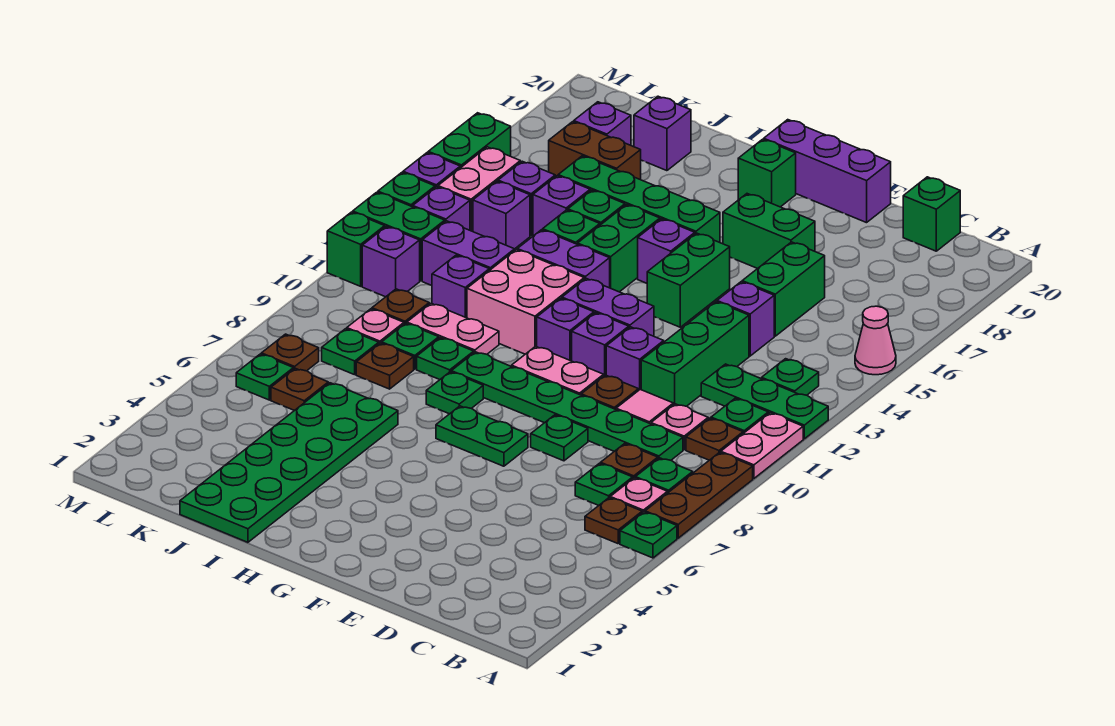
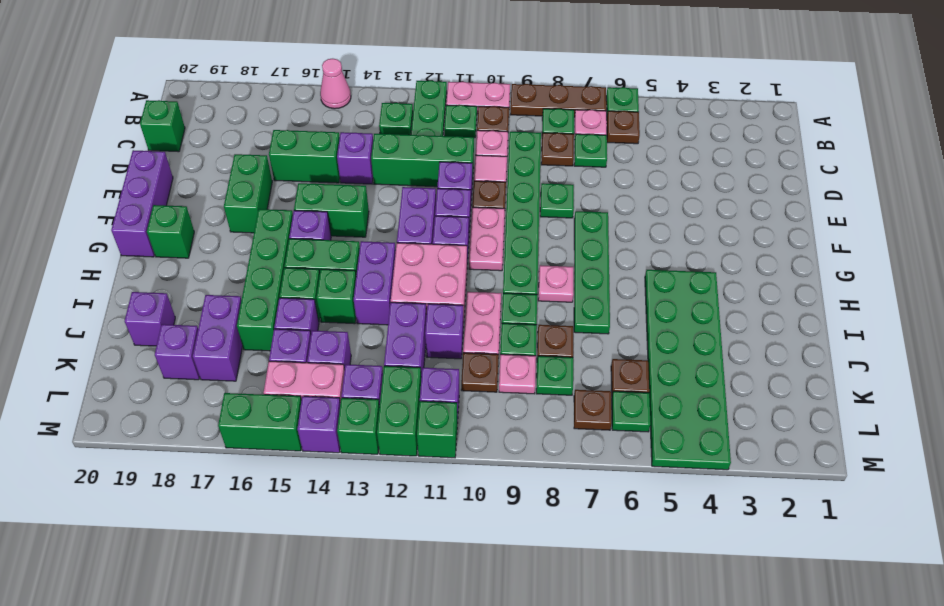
green plate F7:G7 level 1 -> green plate F7:I7 level 1
green plate H8 level 1 -> pink plate H8 level 1
green plate I1:J6 level 1 -> green plate H4:M5 level 1
brown brick J17:K17 level 1 -> purple brick J17:K17 level 1

